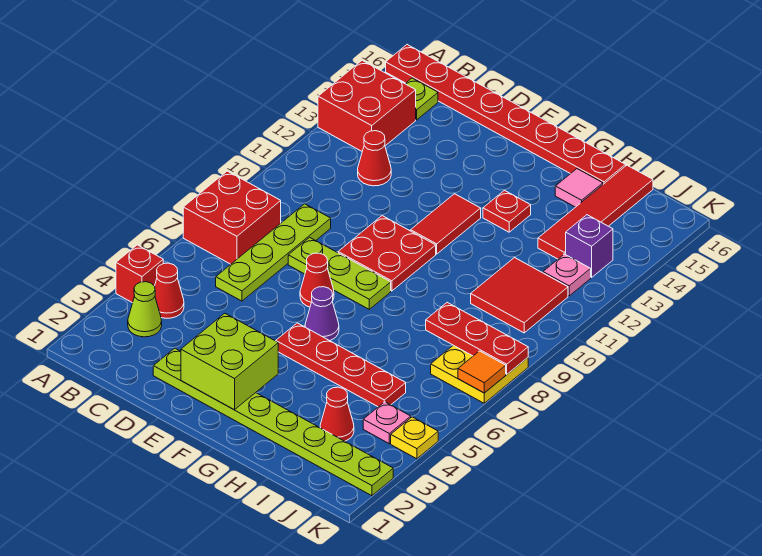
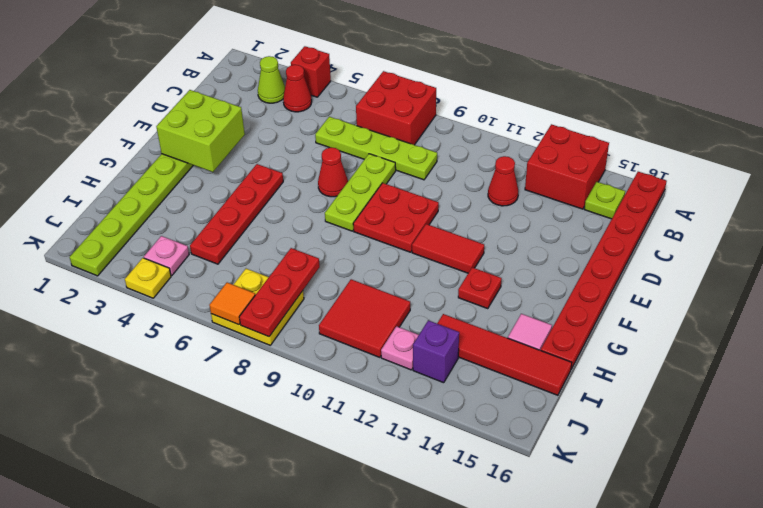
purple cone F6 level 1 -> none
red cone I3 level 1 -> none

